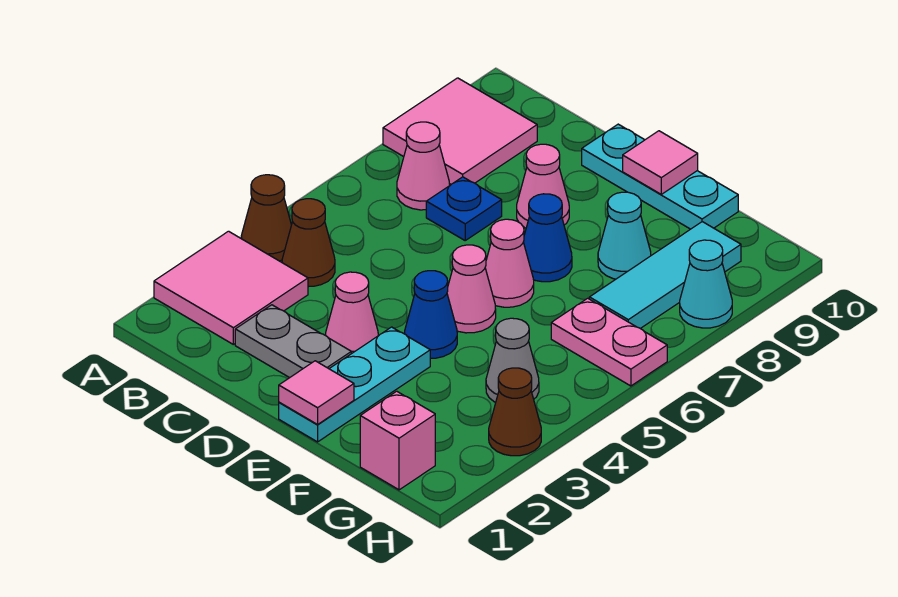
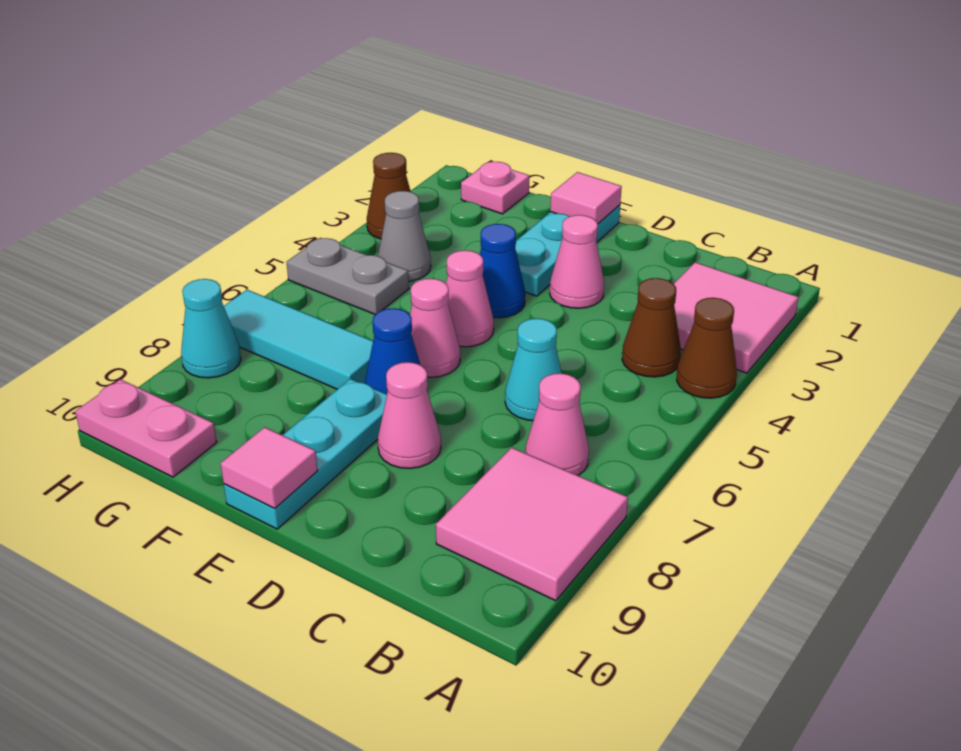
grey plate C2:D2 level 1 -> grey plate G5:H5 level 1
blue plate C7 level 1 -> none
cyan plate D10:F10 level 1 -> cyan plate E8:E10 level 1
cyan cone F8 level 1 -> cyan cone C6 level 1
pink brick G1 level 1 -> pink plate G1 level 1
pink plate G6:H6 level 1 -> pink plate G10:H10 level 1
cyan tile G7:G9 level 1 -> cyan tile F7:H7 level 1

